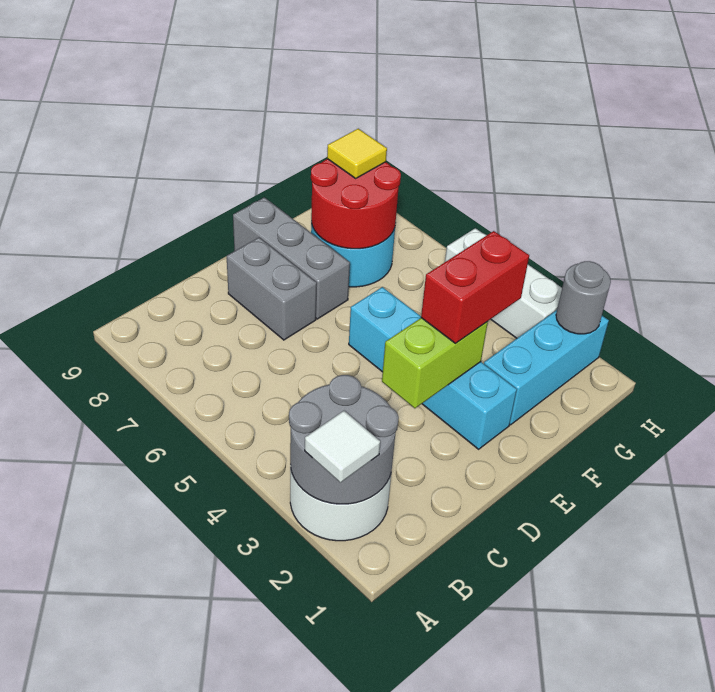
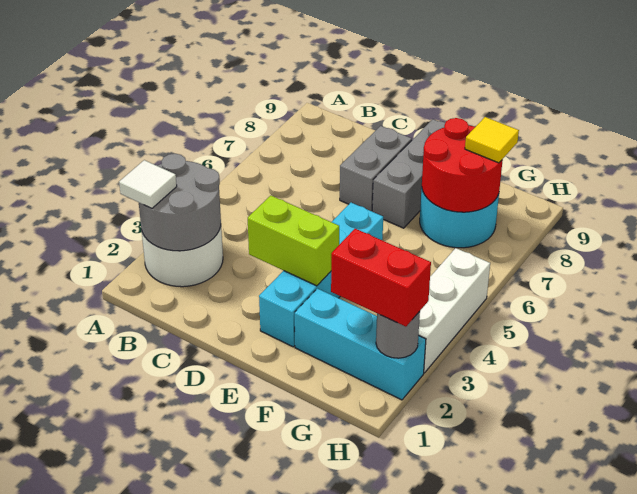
red brick E3:F3 level 3 -> red brick G2:H2 level 3

